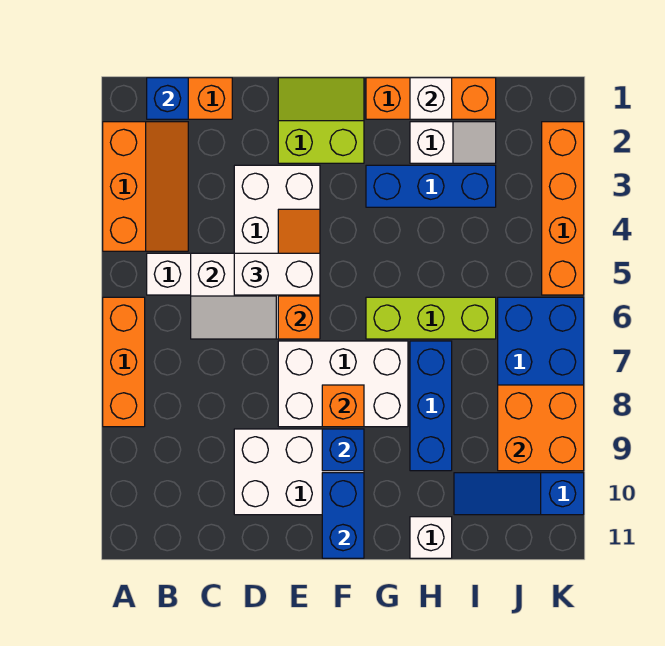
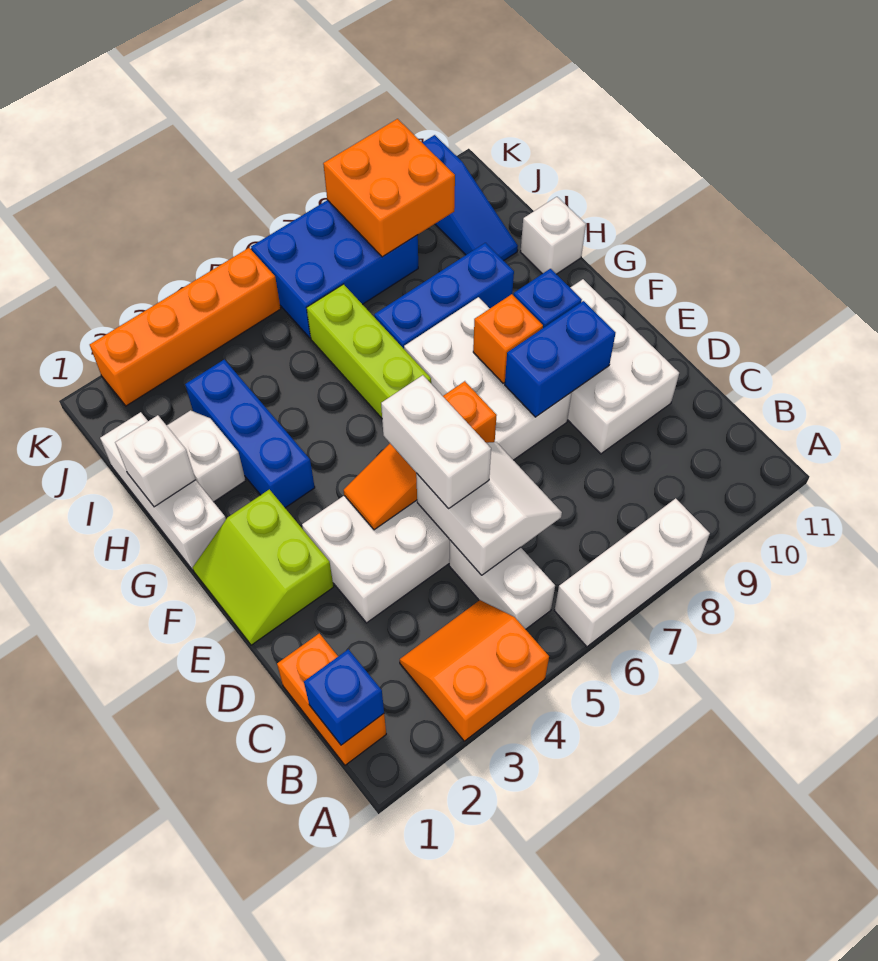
orange slope A2:B4 level 1 top A -> orange slope A3:B4 level 1 top A
orange brick A6:A8 level 1 -> white brick A6:A8 level 1
blue brick F10:F11 level 2 -> blue brick E8:E9 level 2
orange brick G1:I1 level 1 -> white brick G1:I1 level 1

